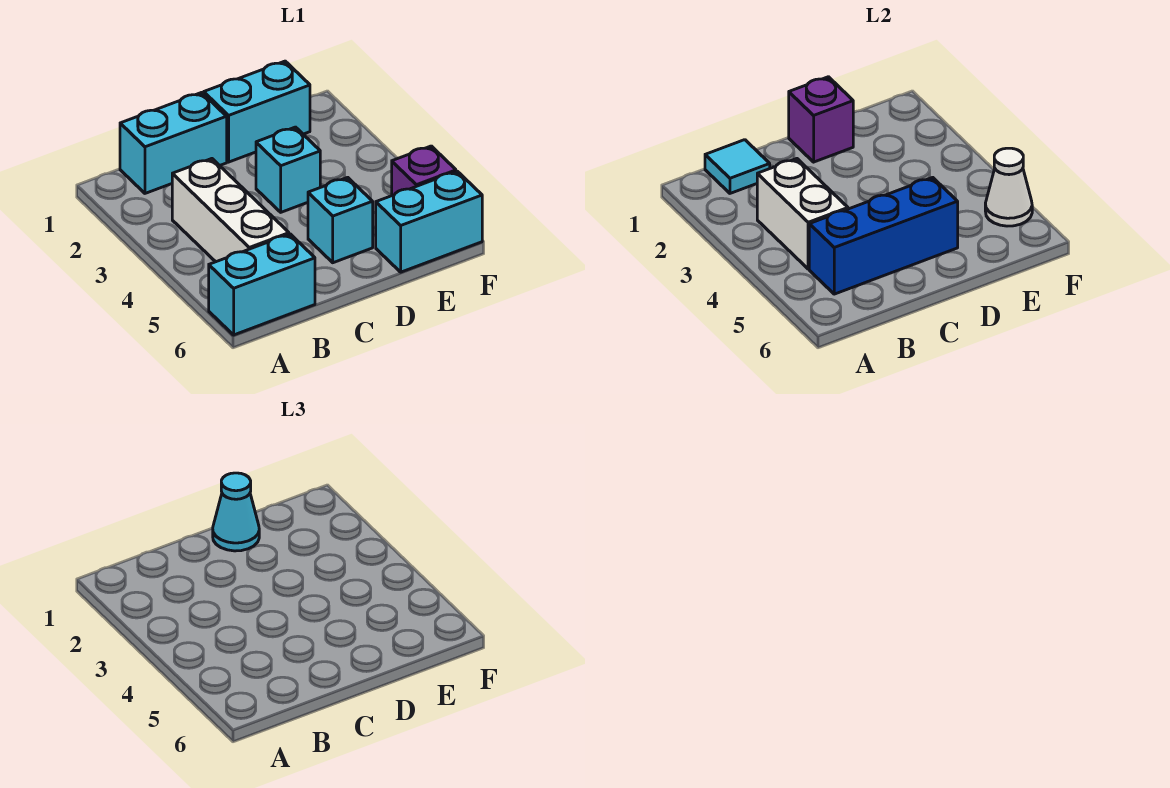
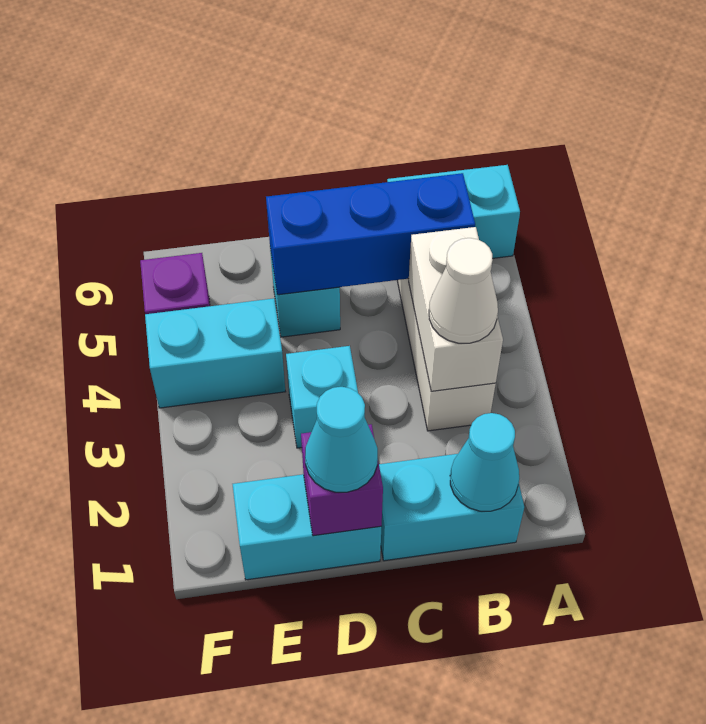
cyan tile B1 level 2 -> cyan cone B1 level 2
cyan brick E6:F6 level 1 -> cyan brick E4:F4 level 1
white cone F5 level 2 -> white cone B3 level 3

